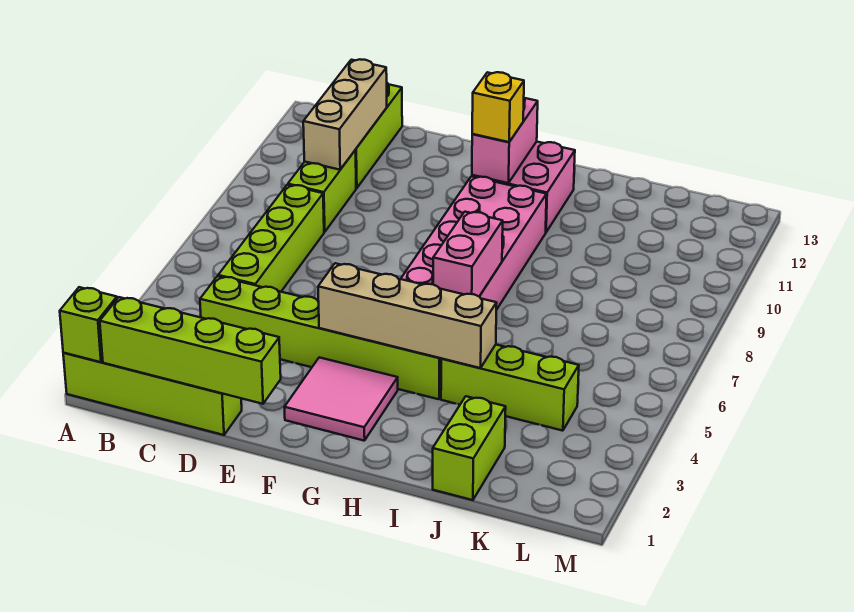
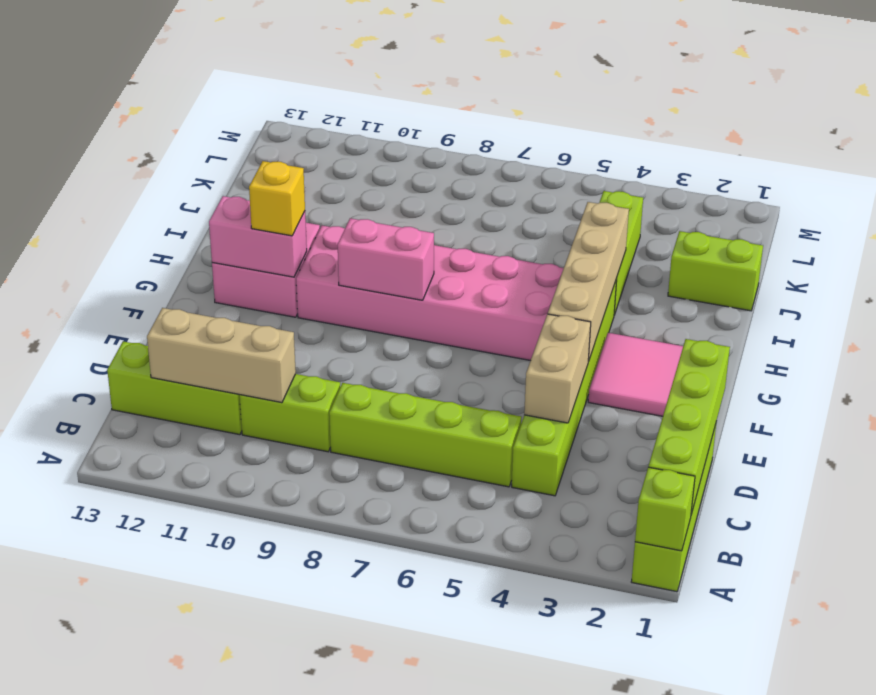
none -> tan brick D4:E4 level 2
pink brick H6:H7 level 2 -> pink brick G8:G9 level 2

